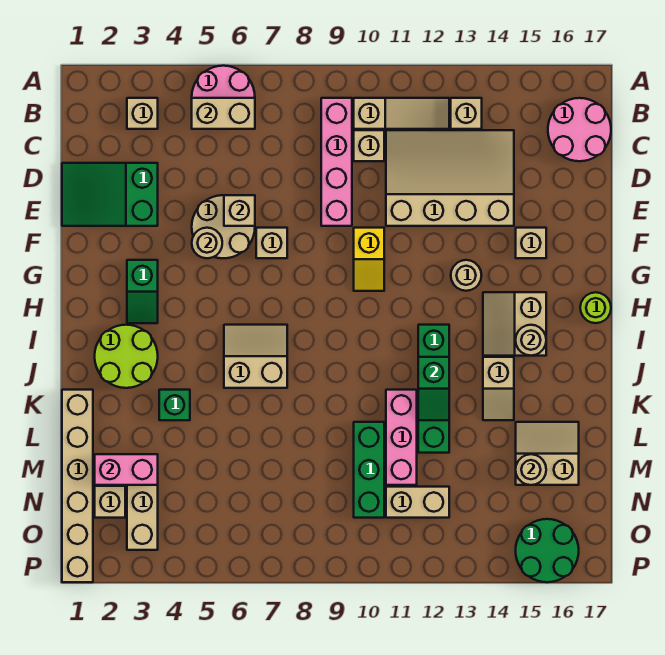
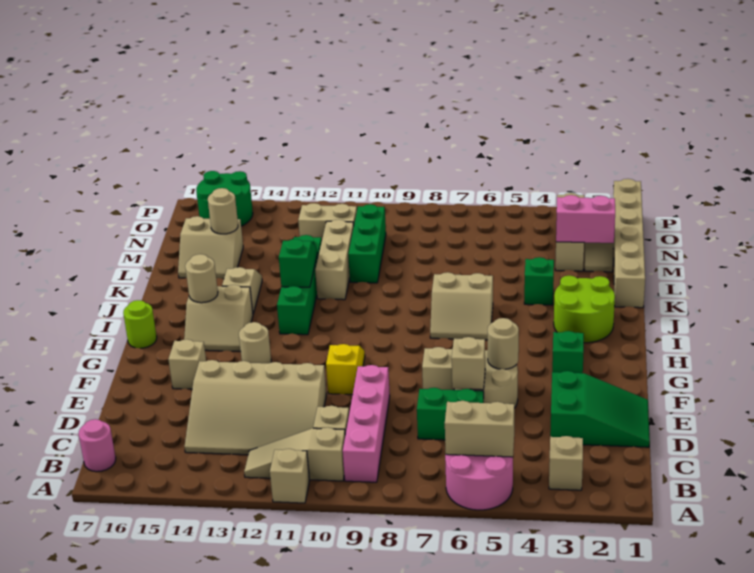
tan brick B13 level 1 -> tan brick A11 level 1
pink round brick B16:C17 level 1 -> pink round brick B17 level 1
none -> green brick D6:D7 level 1
tan slope H14:I15 level 1 top 15 -> tan slope H14:I15 level 1 top I
pink brick K11:M11 level 1 -> tan brick K11:M11 level 1

